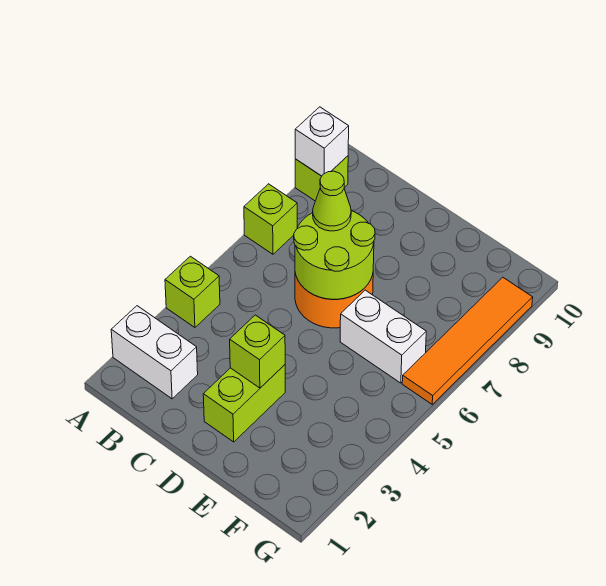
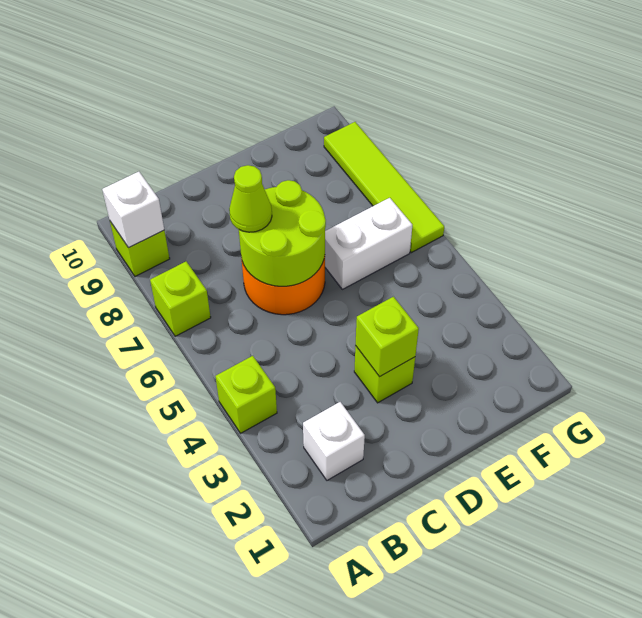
white brick A2:B2 level 1 -> white brick B2 level 1
lime brick D2:D3 level 1 -> lime brick D3 level 1
orange tile G6:G9 level 1 -> lime tile G6:G9 level 1

